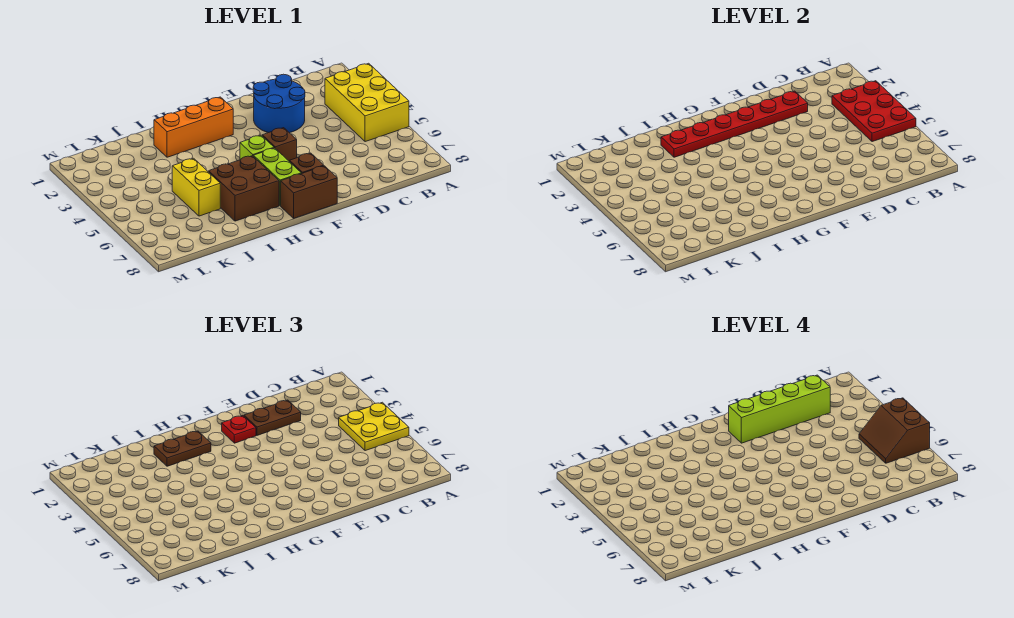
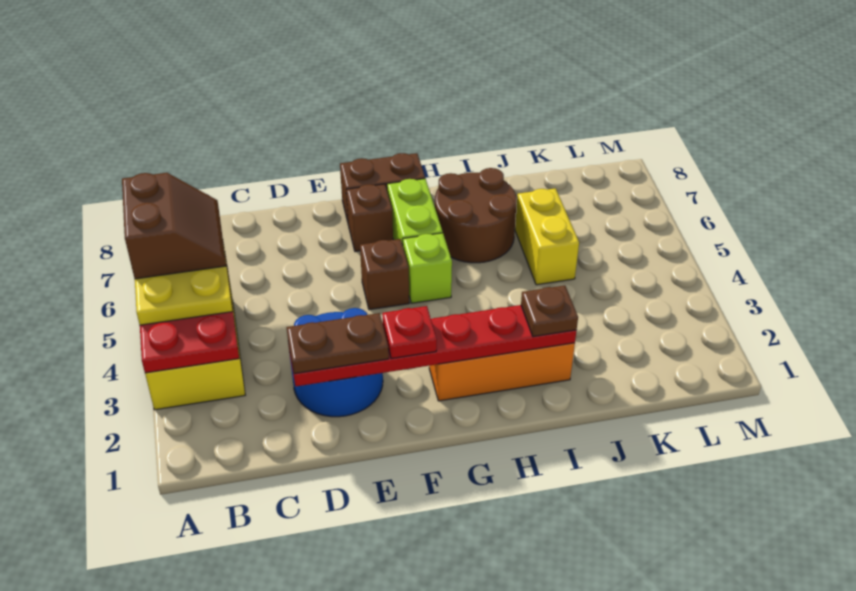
lime brick C2:F2 level 4 -> none
brown plate H2:I2 level 3 -> brown plate I2 level 3
brown brick H6:I7 level 1 -> brown round brick H6:I7 level 1

